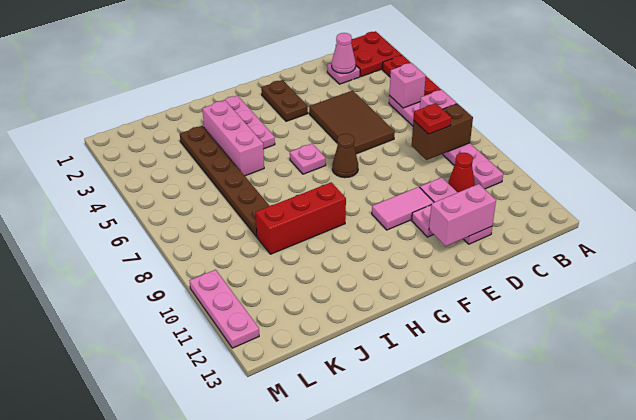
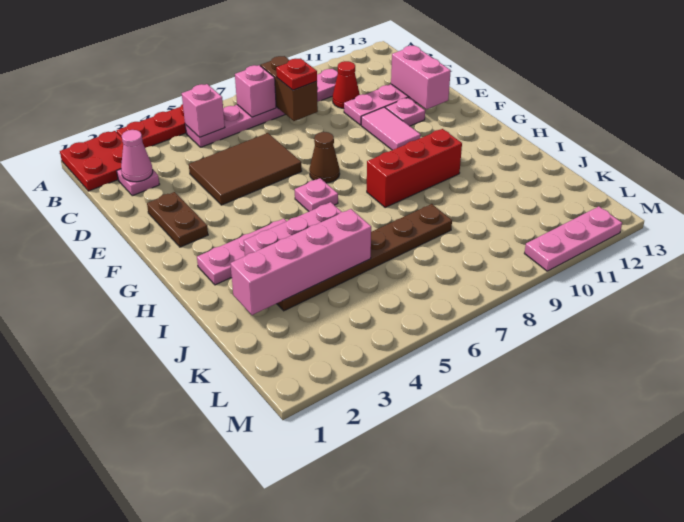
brown plate F2:F3 level 1 -> brown plate E2:F2 level 1
red brick H9:J9 level 1 -> red brick H8:H10 level 1
none -> pink brick J2:J5 level 2

